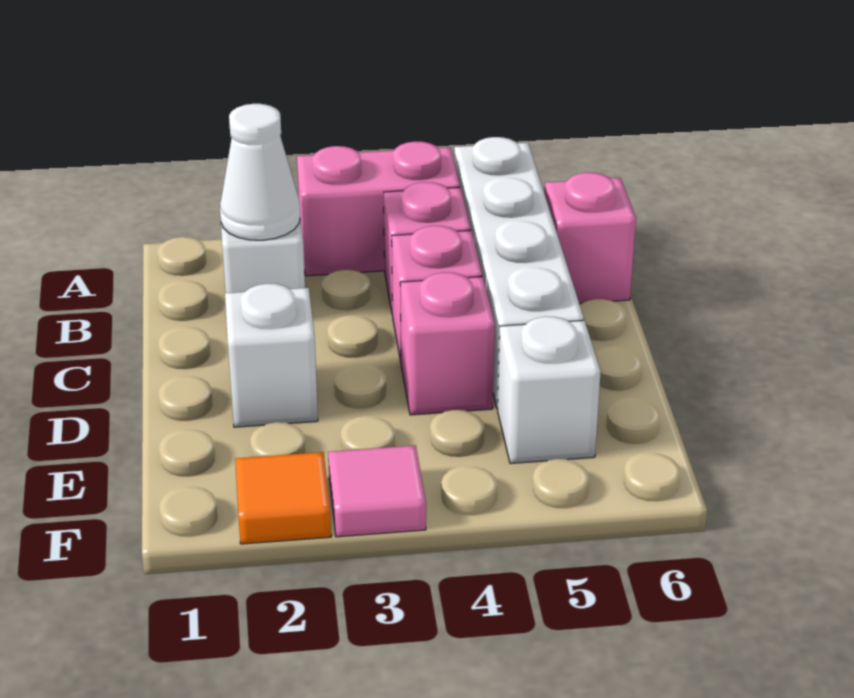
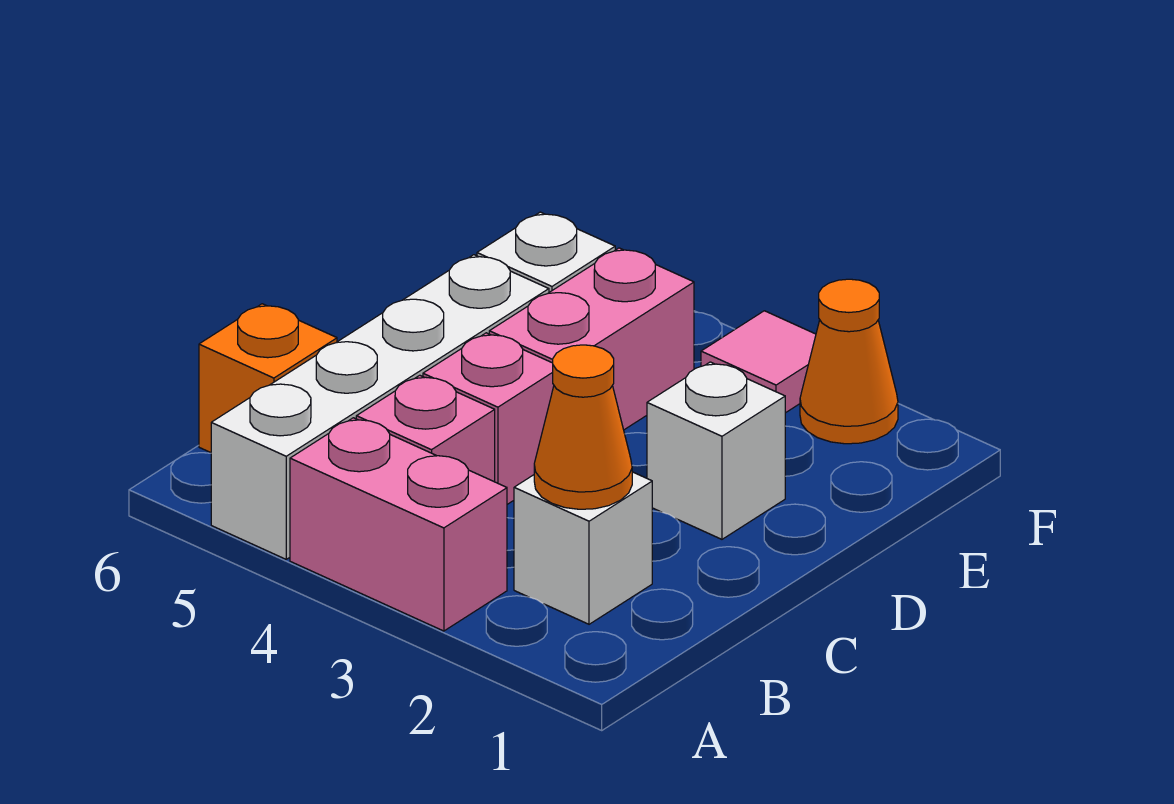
white cone B2 level 2 -> orange cone B2 level 2
pink brick B6 level 1 -> orange brick B6 level 1
pink brick D4 level 1 -> pink brick D4:E4 level 1
orange tile F2 level 1 -> orange cone F2 level 1

